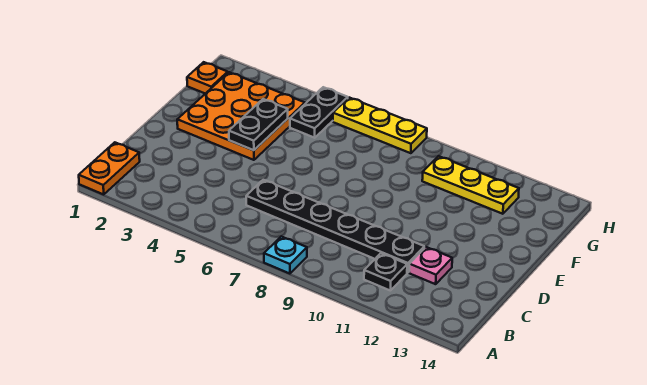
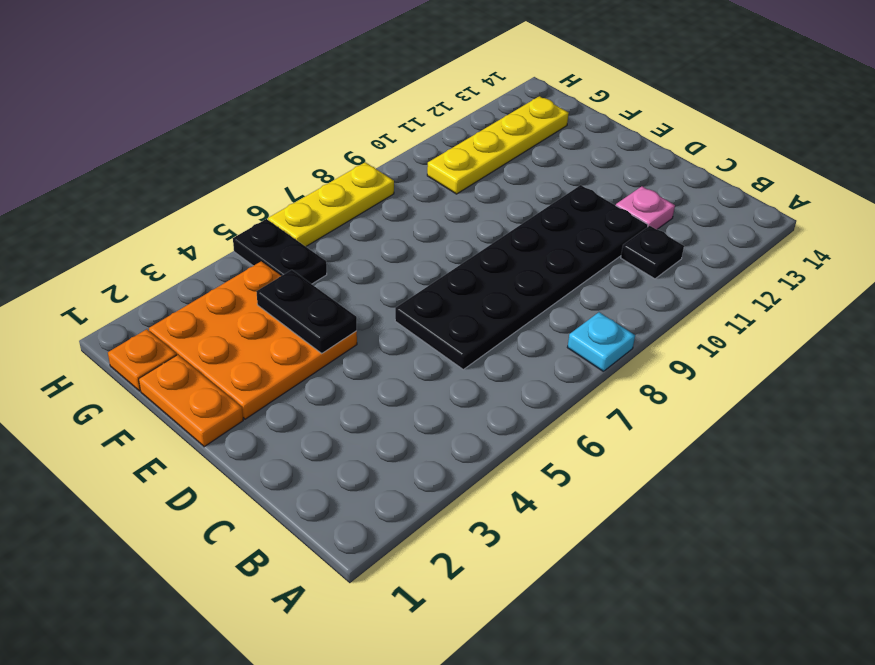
orange plate A1:B1 level 1 -> orange plate E1:F1 level 1
black plate C6:C11 level 1 -> black plate C6:D11 level 1
yellow plate G10:G12 level 1 -> yellow plate G10:G13 level 1

